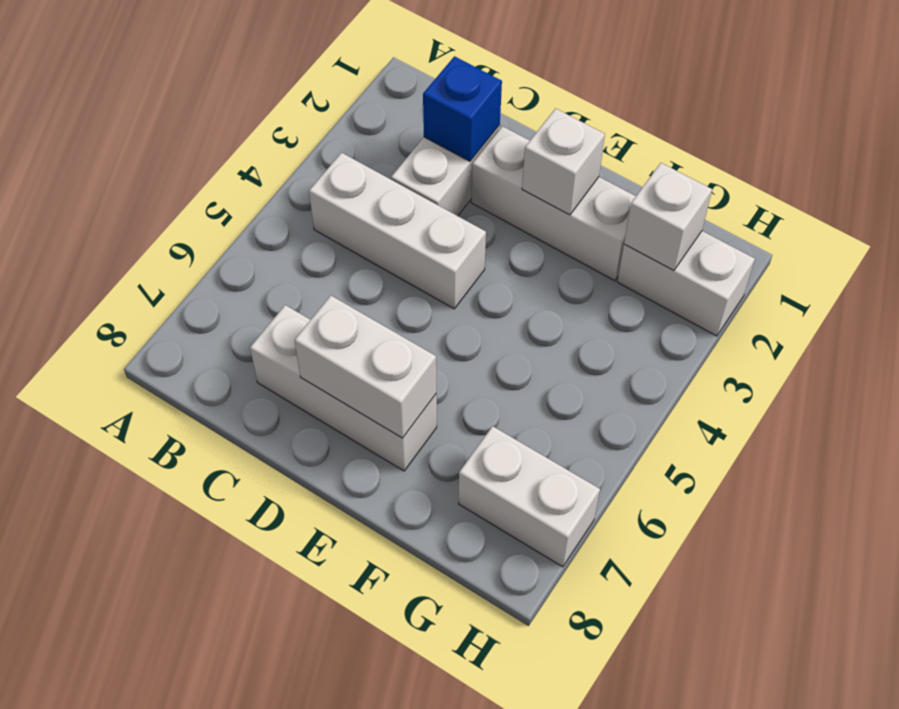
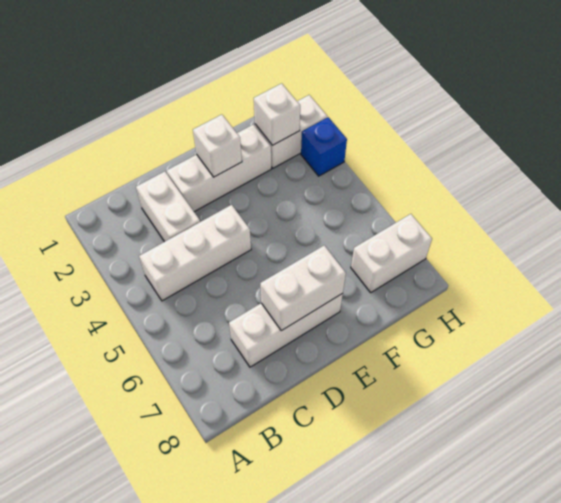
blue brick C2 level 2 -> blue brick H3 level 1

